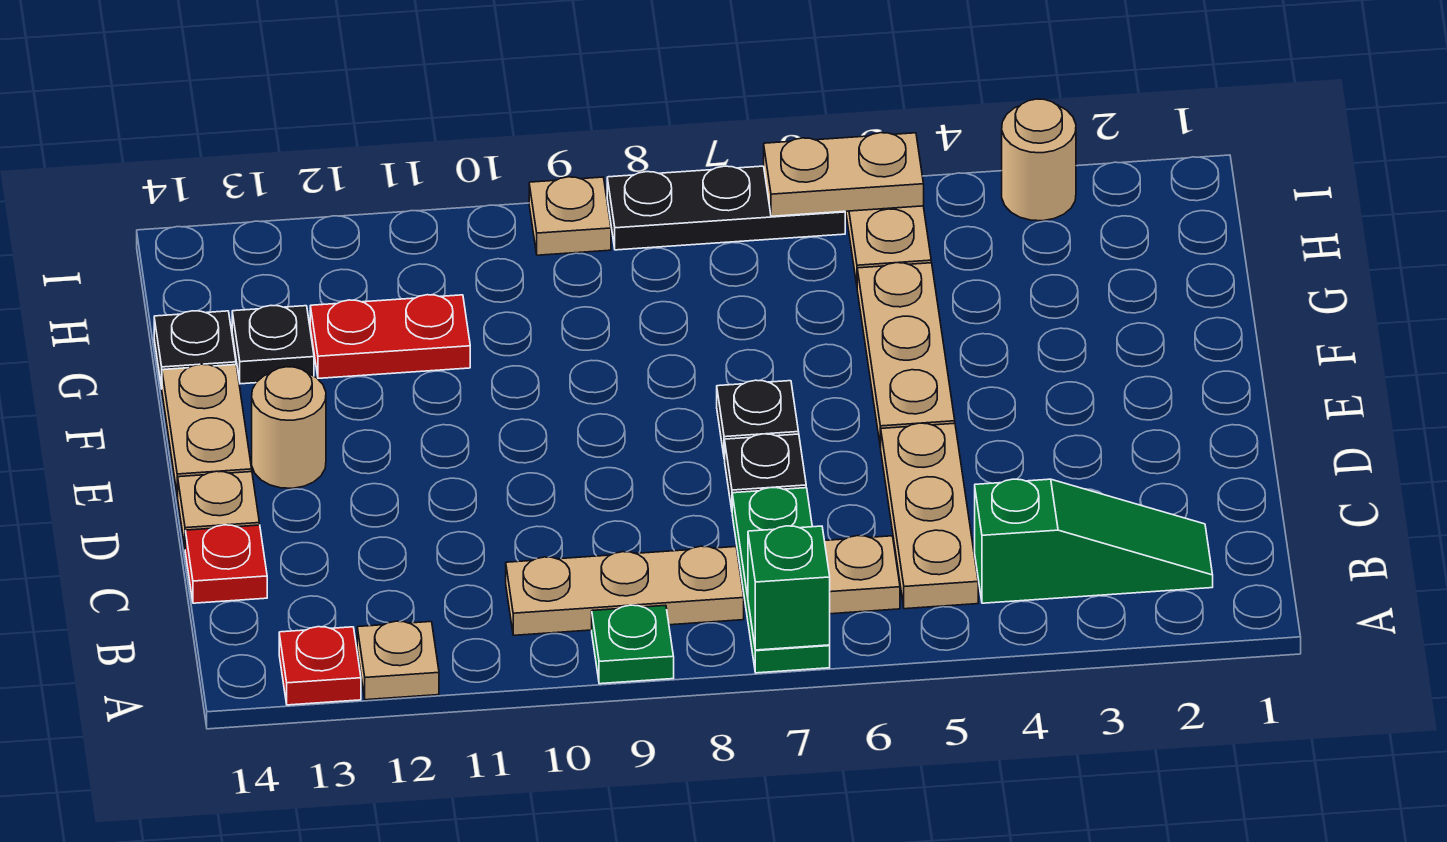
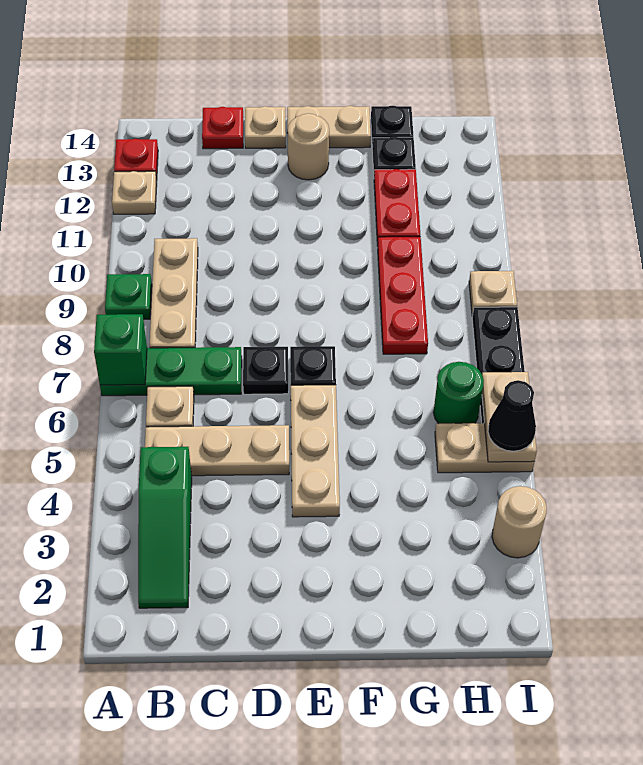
tan plate E5:G5 level 1 -> tan plate E4:E6 level 1
none -> red plate G8:G10 level 1
none -> green round brick H6 level 1
none -> black cone I5 level 3

